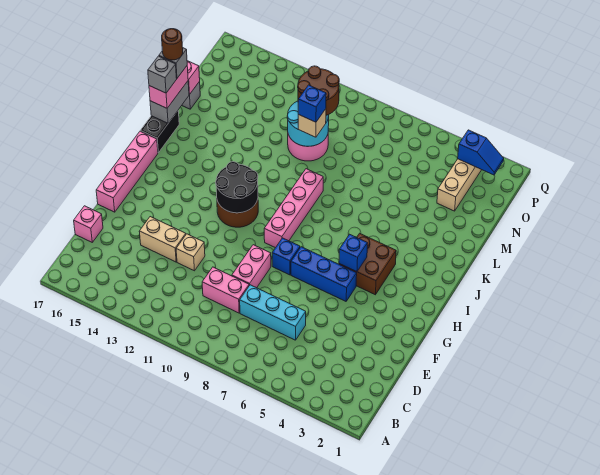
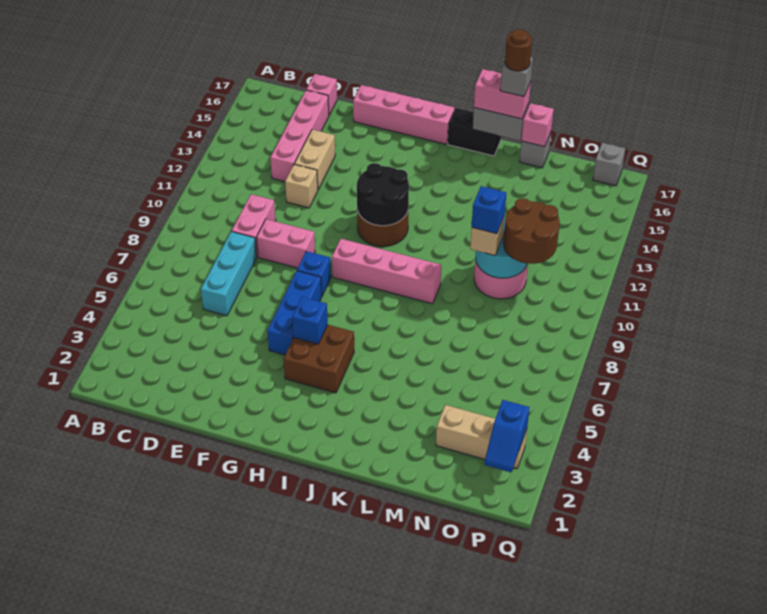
none -> pink brick D13:D16 level 1
grey brick K17 level 4 -> grey brick P17 level 1

